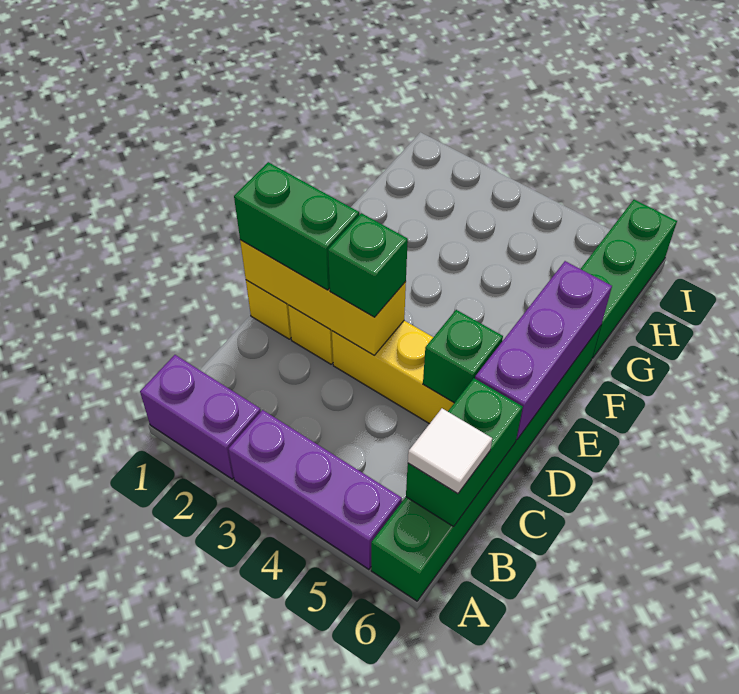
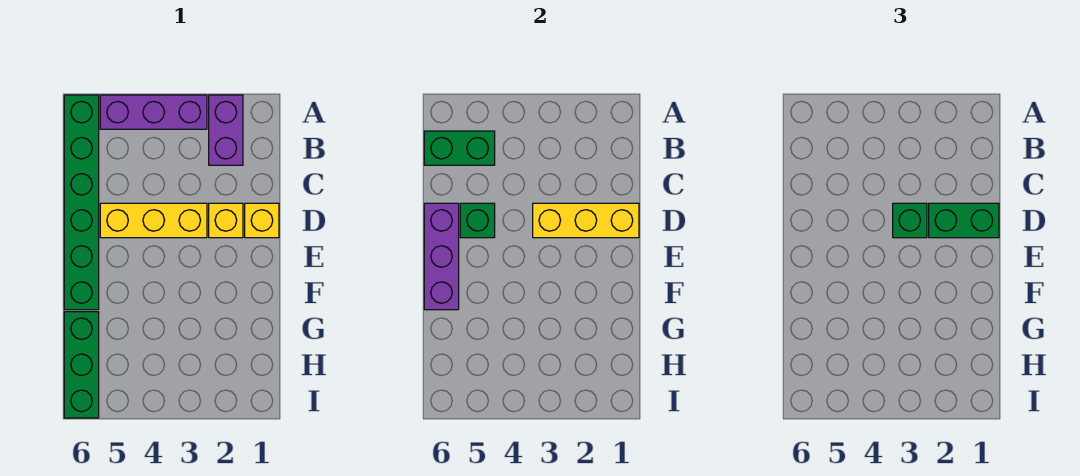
purple brick A1:A2 level 1 -> purple brick A2:B2 level 1
green brick B6:C6 level 2 -> green brick B5:B6 level 2
white tile B6 level 3 -> none

